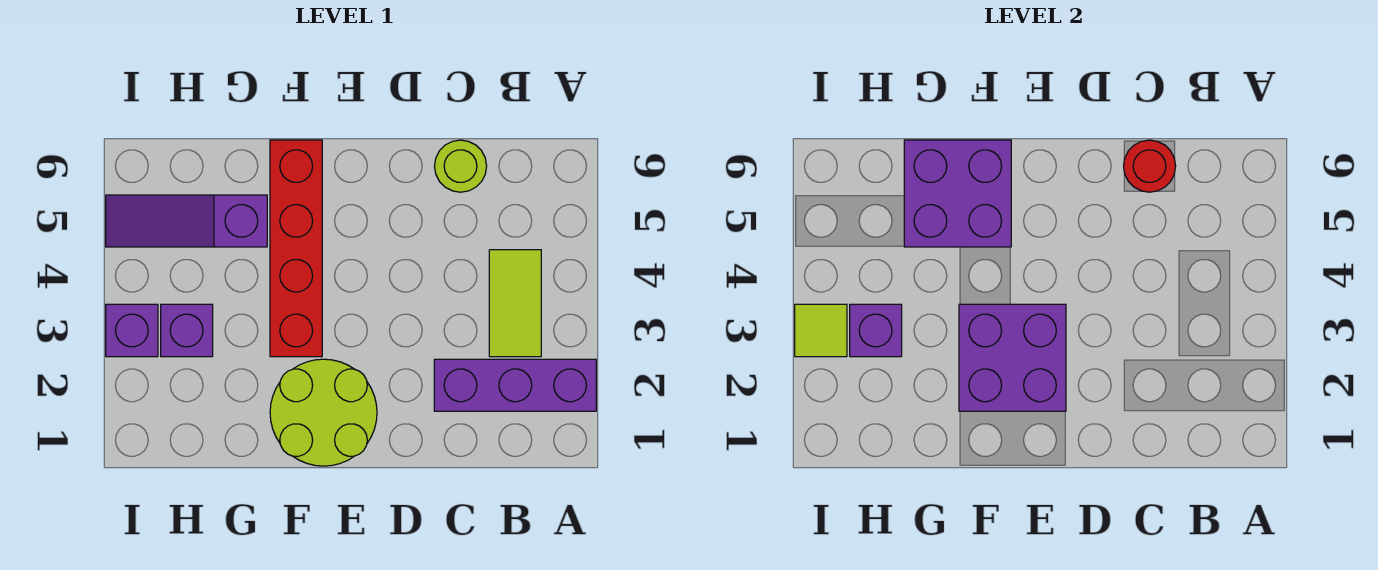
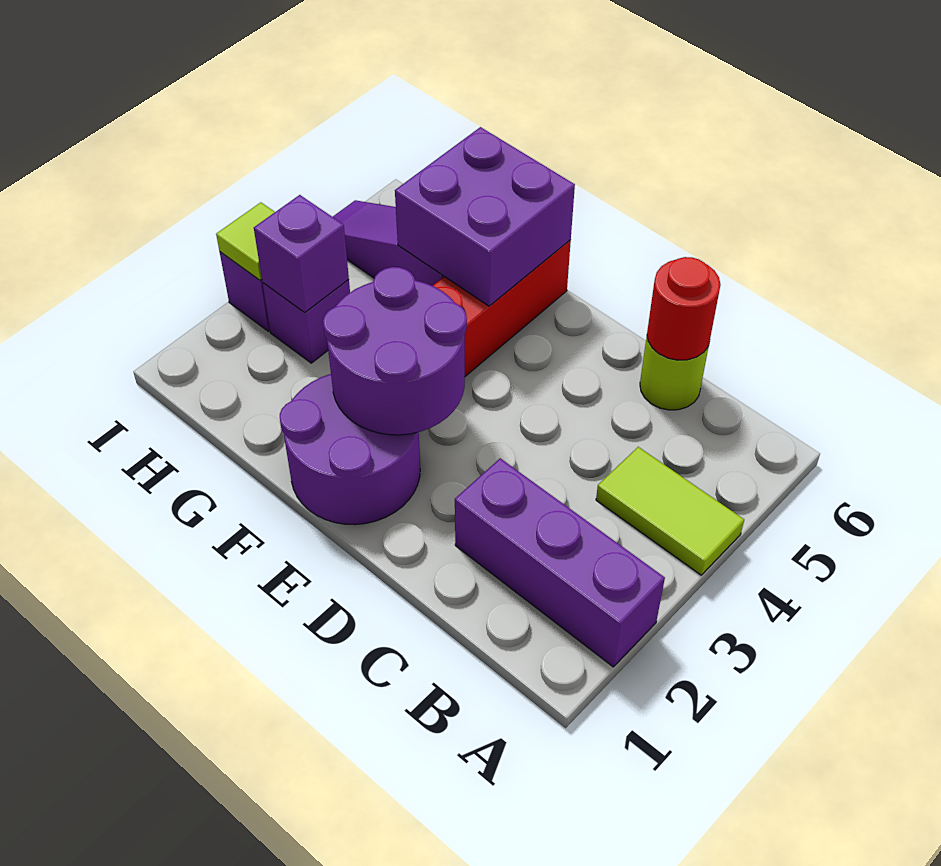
lime tile B3:B4 level 1 -> lime tile A4:B4 level 1
lime round brick E1:F2 level 1 -> purple round brick E1:F2 level 1
purple brick E2:F3 level 2 -> purple round brick E2:F3 level 2

